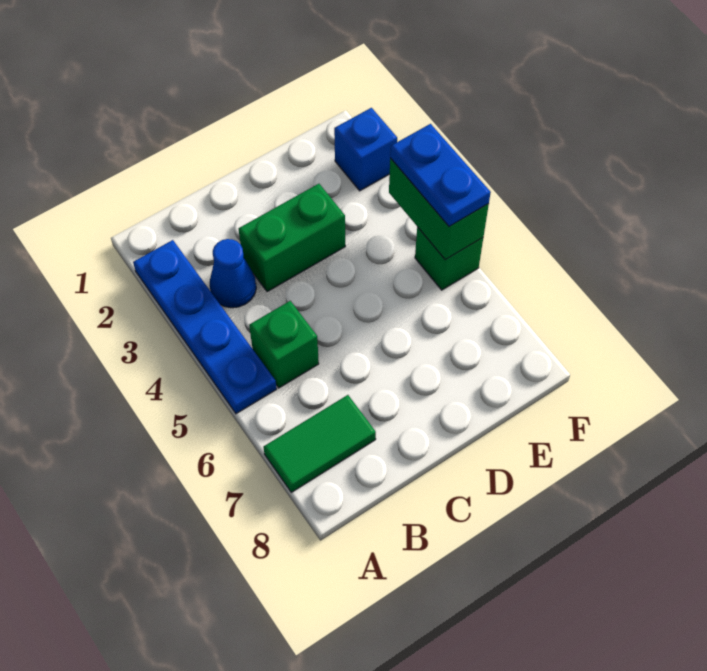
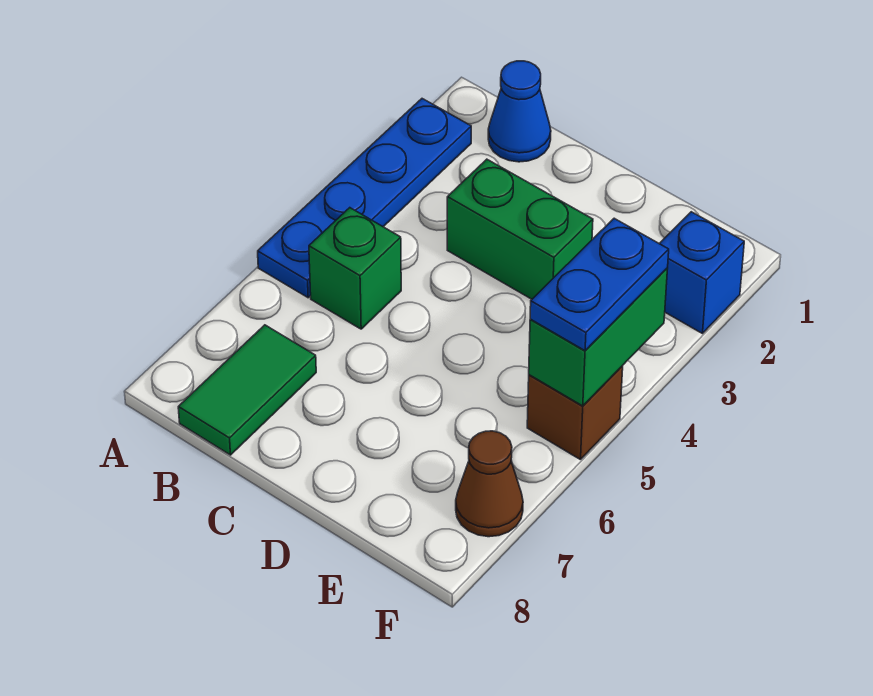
green tile A7:B7 level 1 -> green tile B7:B8 level 1
blue cone B3 level 1 -> blue cone B1 level 1
green brick F5 level 1 -> brown brick F5 level 1
none -> brown cone F7 level 1

